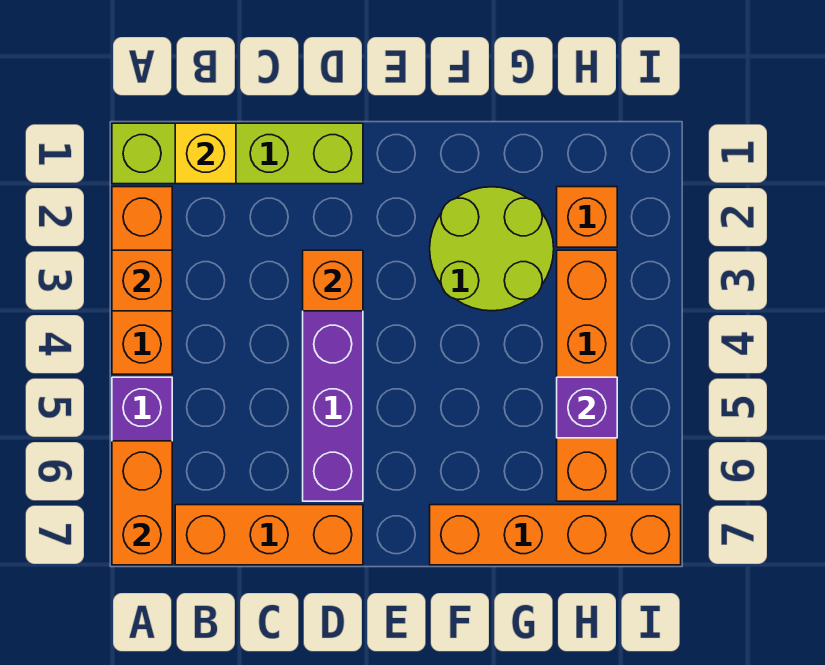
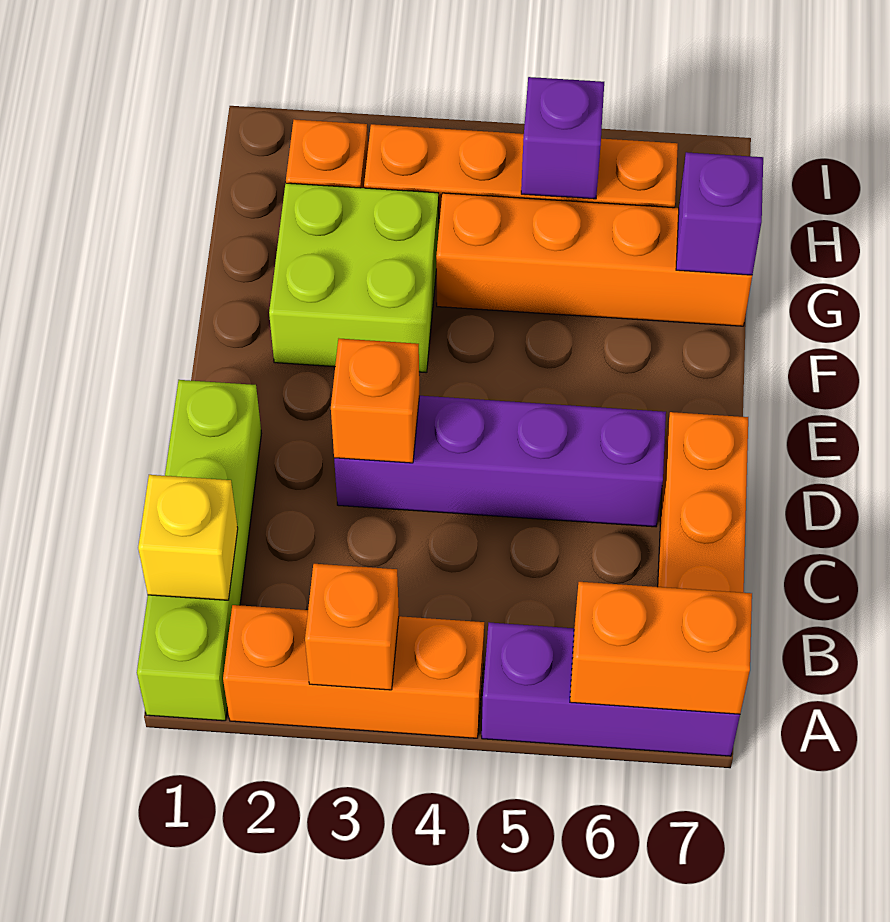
lime round brick F2:G3 level 1 -> lime brick F2:G3 level 1
orange brick F7:I7 level 1 -> orange brick G4:G7 level 1
none -> purple brick G7 level 2

